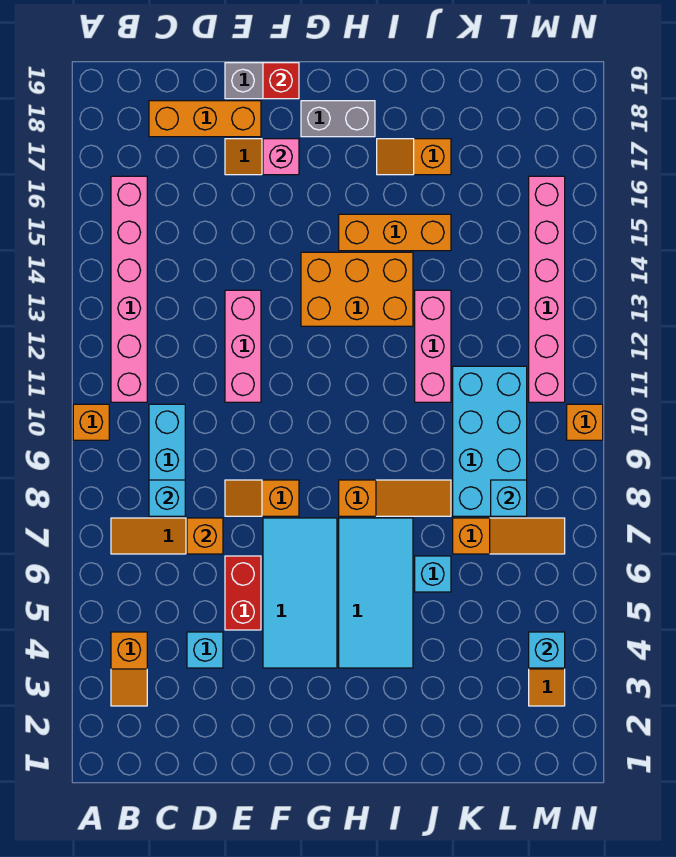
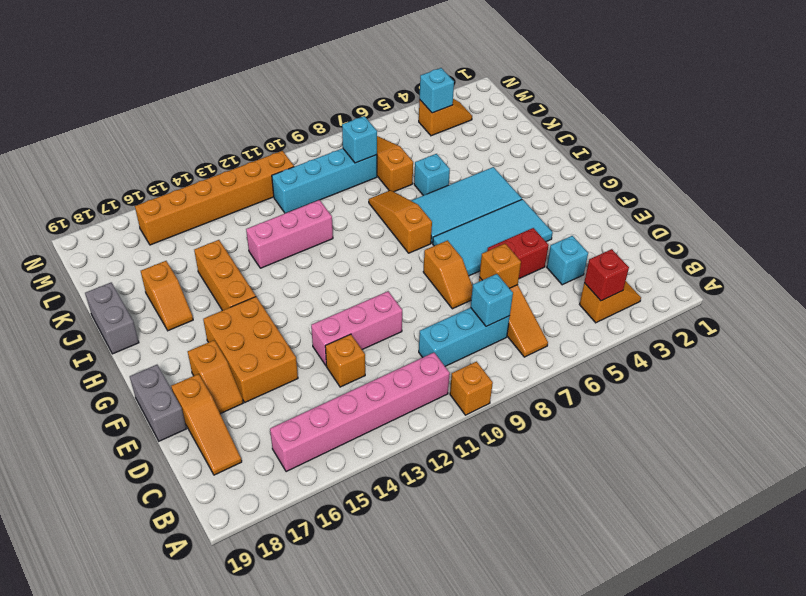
orange brick C18:E18 level 1 -> orange slope C18:E18 level 1 top E
pink brick F17 level 2 -> none
red brick F19 level 2 -> red brick B4 level 2
orange brick G13:I14 level 1 -> orange brick E15:G16 level 1
grey brick G18:H18 level 1 -> grey brick I19:J19 level 1
cyan brick K8:L11 level 1 -> cyan brick L8:L11 level 1
pink brick M11:M16 level 1 -> orange brick M11:M16 level 1
orange brick N10 level 1 -> orange brick D13 level 1

